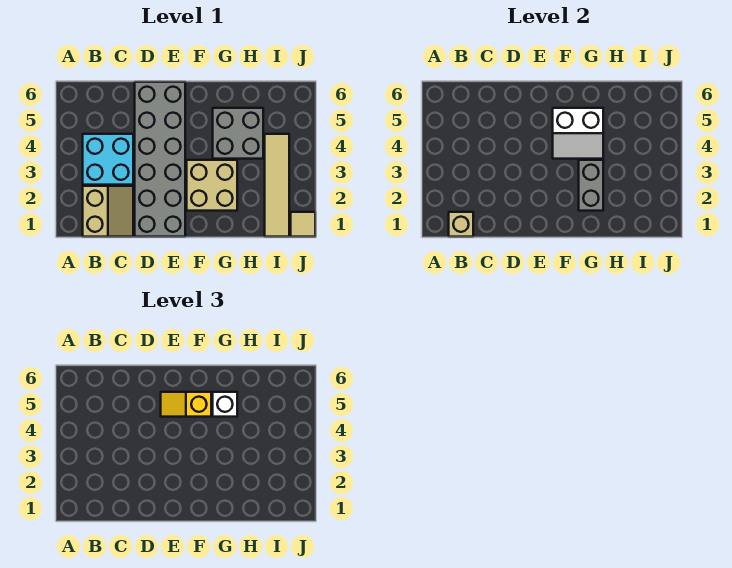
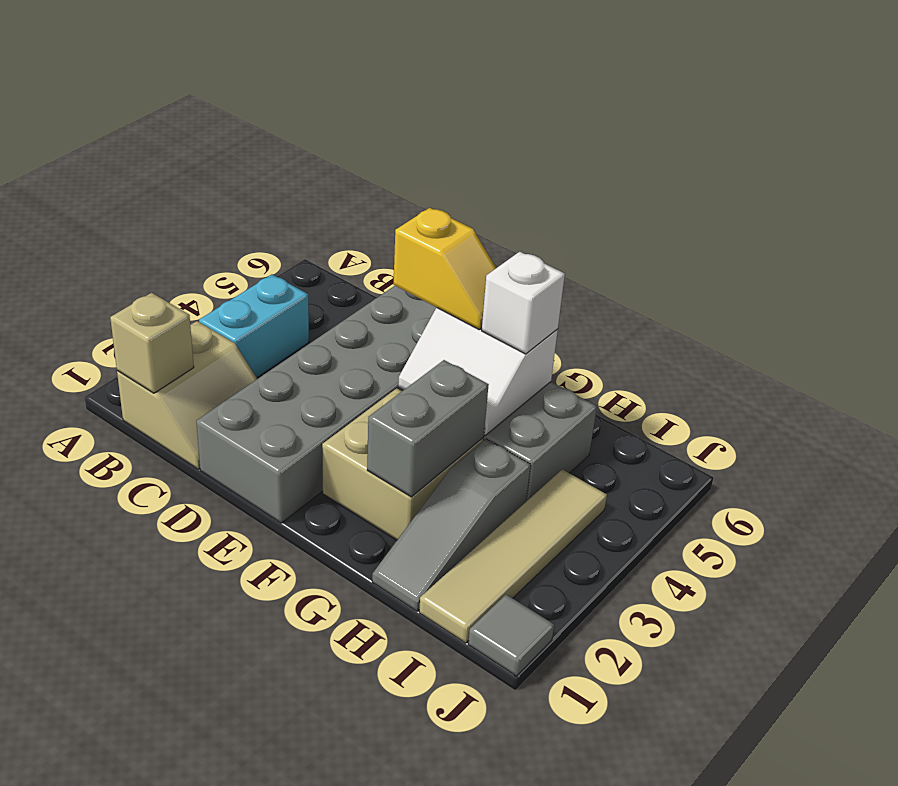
cyan brick B3:C4 level 1 -> cyan brick B3:B4 level 1
yellow slope E5:F5 level 3 top F -> yellow slope E5:F5 level 3 top E
none -> grey slope H1:H3 level 1 top 3
tan tile J1 level 1 -> grey tile J1 level 1

